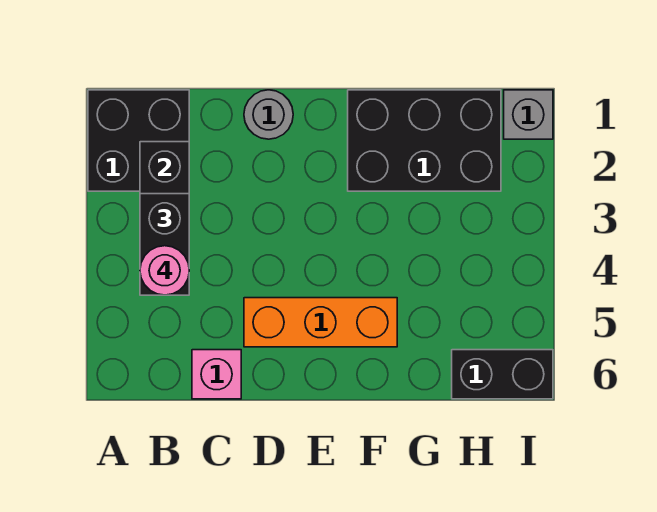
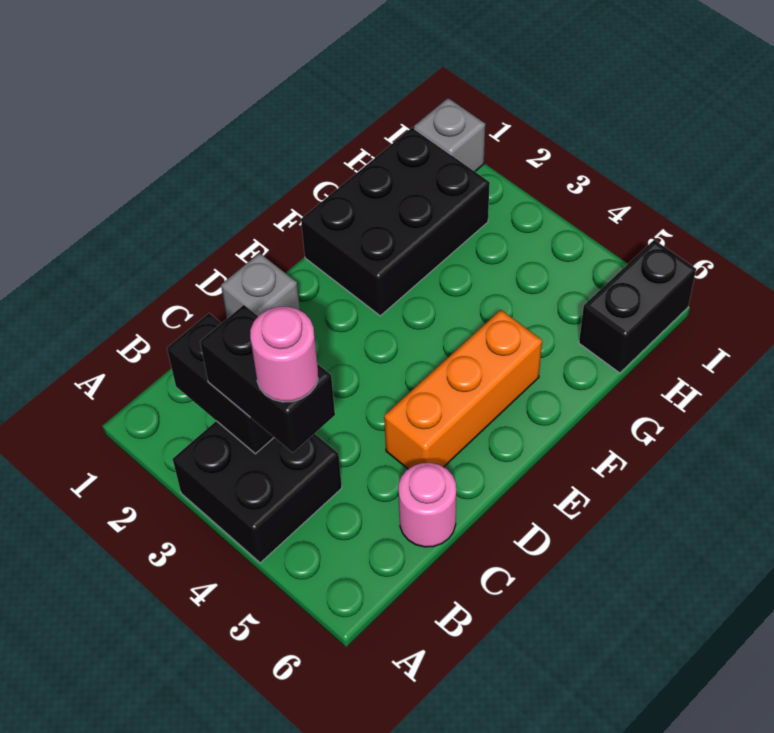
black brick A1:B2 level 1 -> black brick A3:B4 level 1
pink brick C6 level 1 -> pink round brick C6 level 1
grey round brick D1 level 1 -> grey brick D1 level 1

